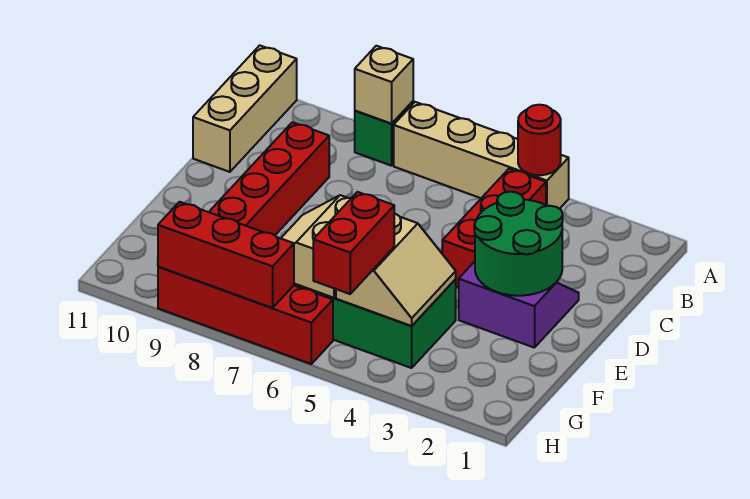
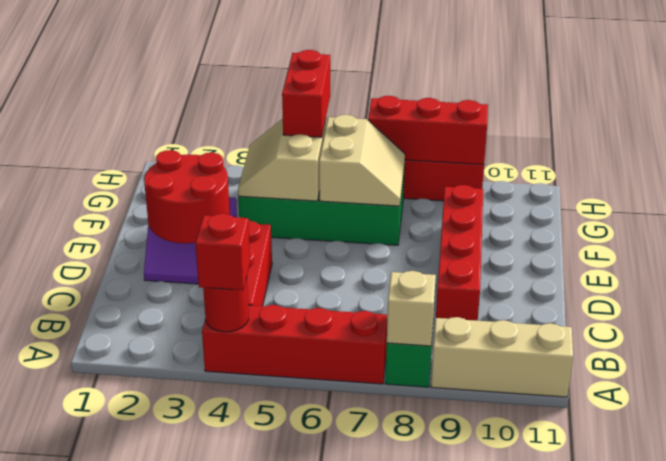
tan brick A4:A7 level 1 -> red brick A4:A7 level 1
none -> red brick A4 level 3
tan brick A11:C11 level 1 -> tan brick A9:A11 level 1
green round brick D2:E3 level 2 -> red round brick D2:E3 level 2

